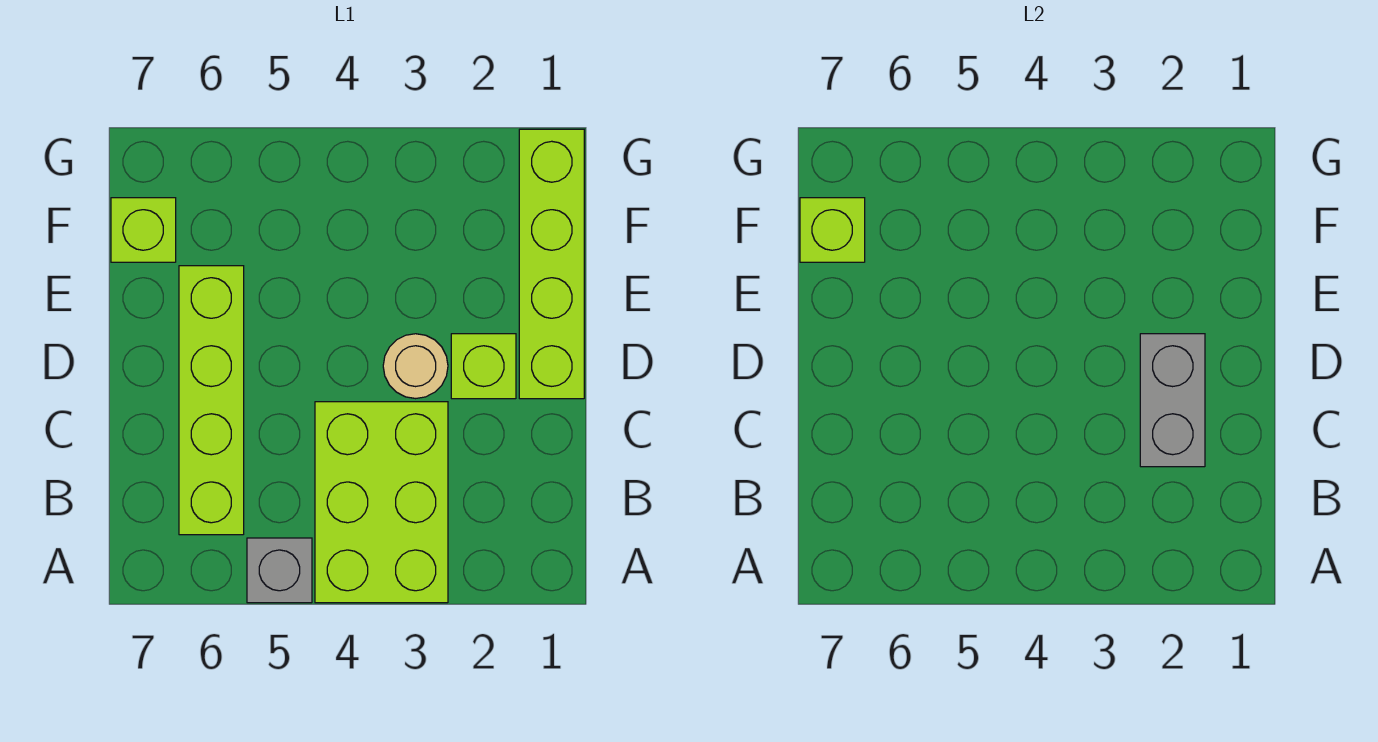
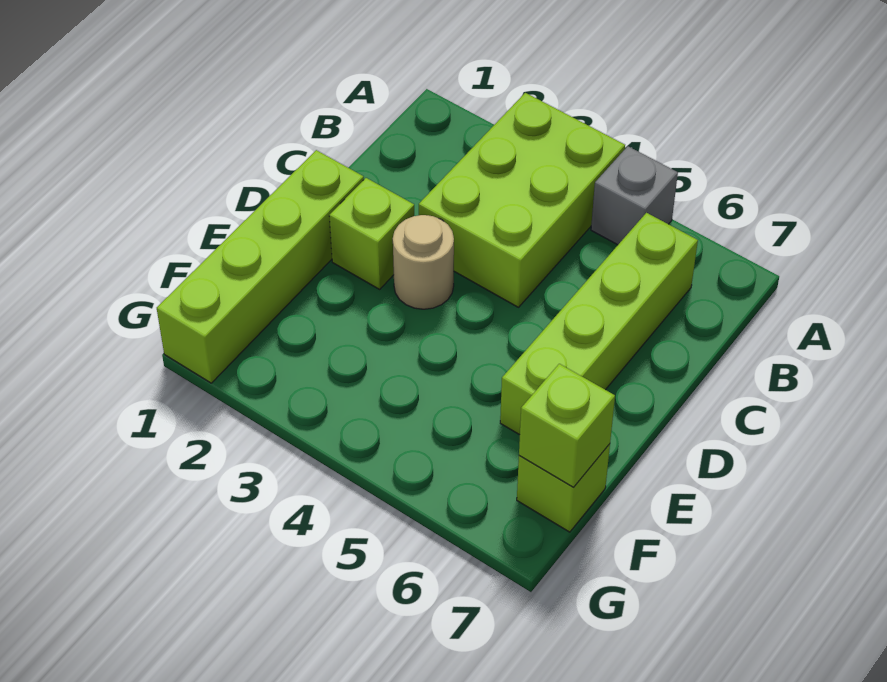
grey brick C2:D2 level 2 -> none

